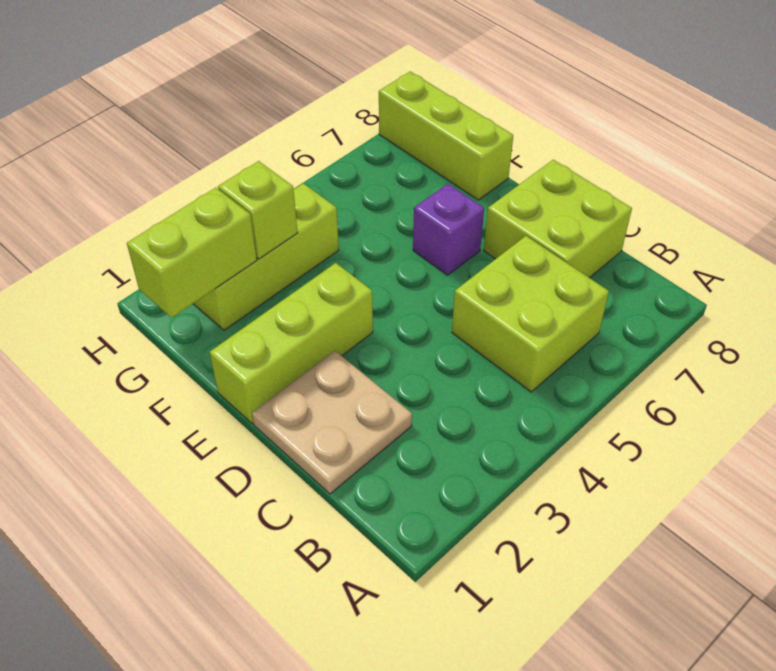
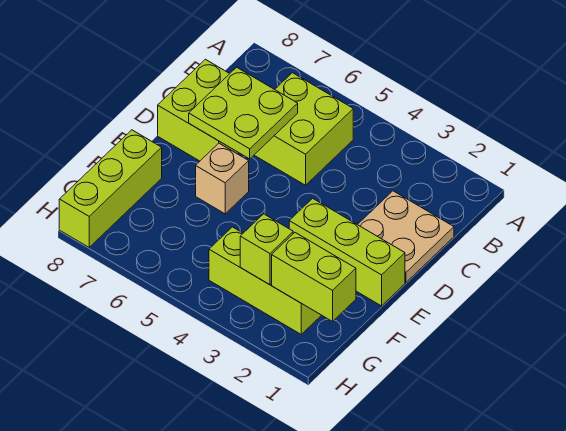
none -> lime plate C6:D7 level 2
purple brick E6 level 1 -> tan brick E6 level 1

